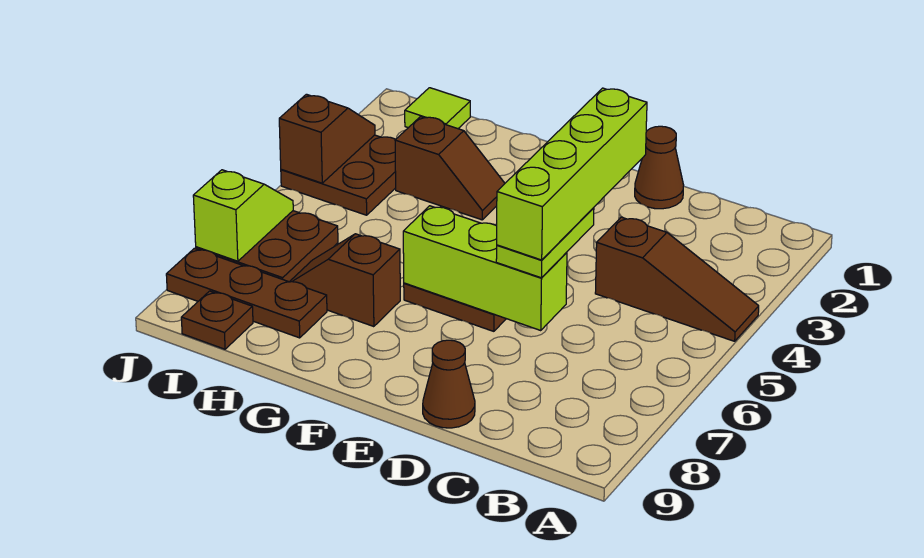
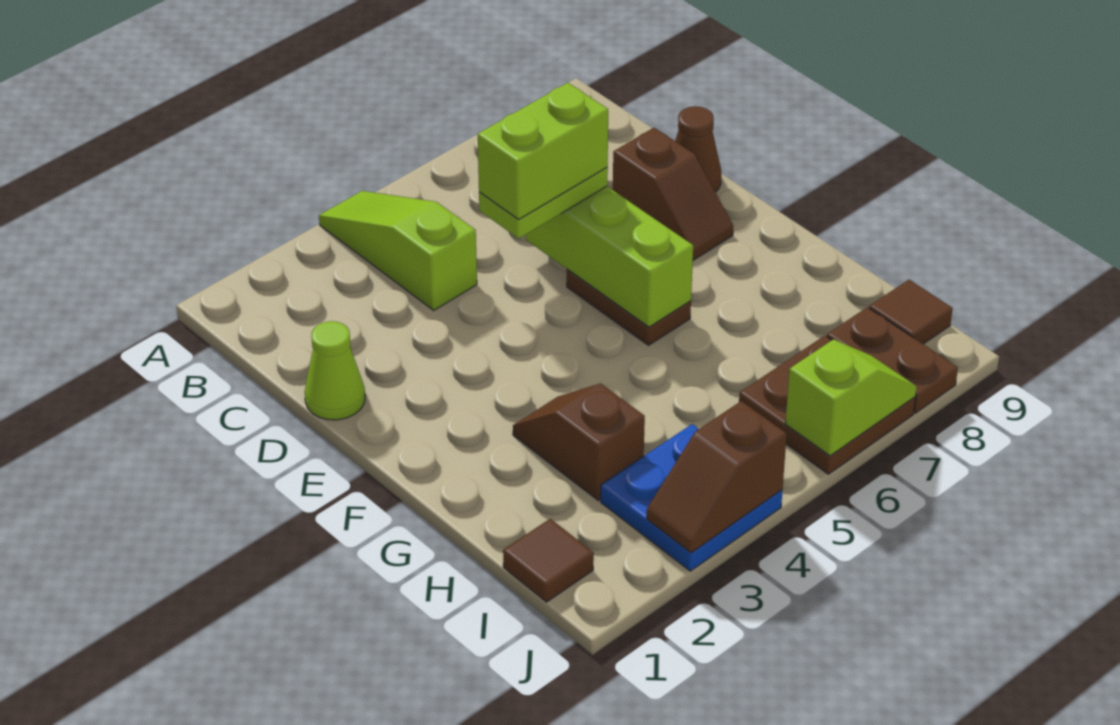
brown slope A4:C4 level 1 top C -> lime slope A4:C4 level 1 top C
brown cone D1 level 1 -> lime cone D1 level 1
lime brick D3:D6 level 4 -> lime brick D5:D6 level 4
brown slope G7:H7 level 1 top G -> brown slope D8:E8 level 1 top D
brown plate H8:J8 level 1 -> brown plate I8:J8 level 1
lime tile I1 level 1 -> brown tile I1 level 1
brown plate I3:J4 level 1 -> blue plate I3:J4 level 1
brown plate I9 level 1 -> brown tile I9 level 1
lime slope J6:J7 level 2 top 7 -> lime slope J6:J7 level 2 top 6

